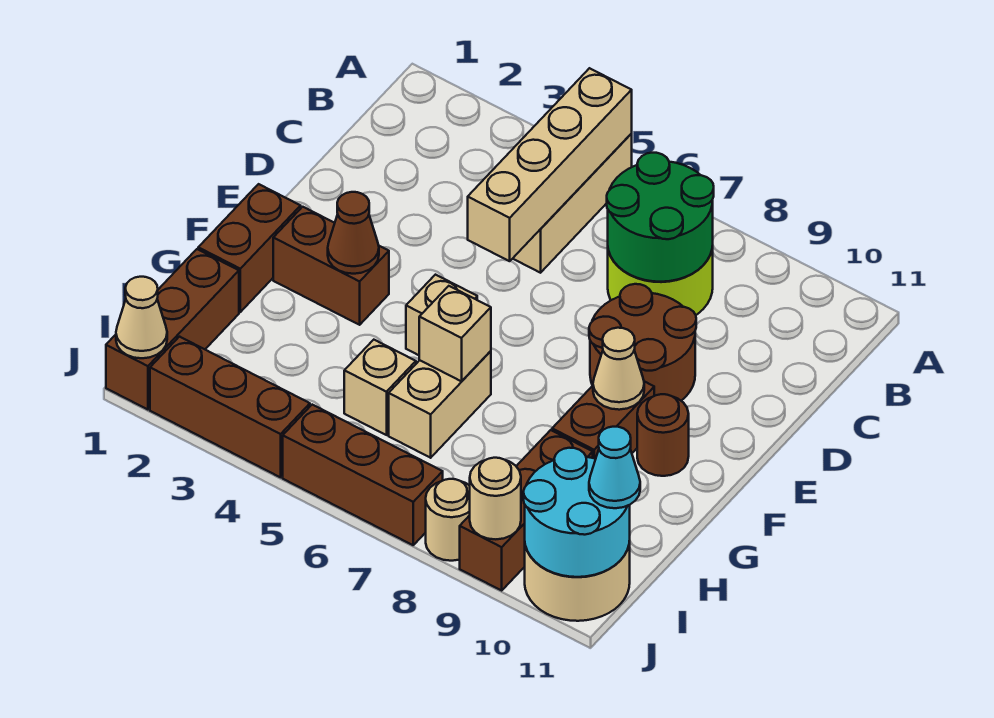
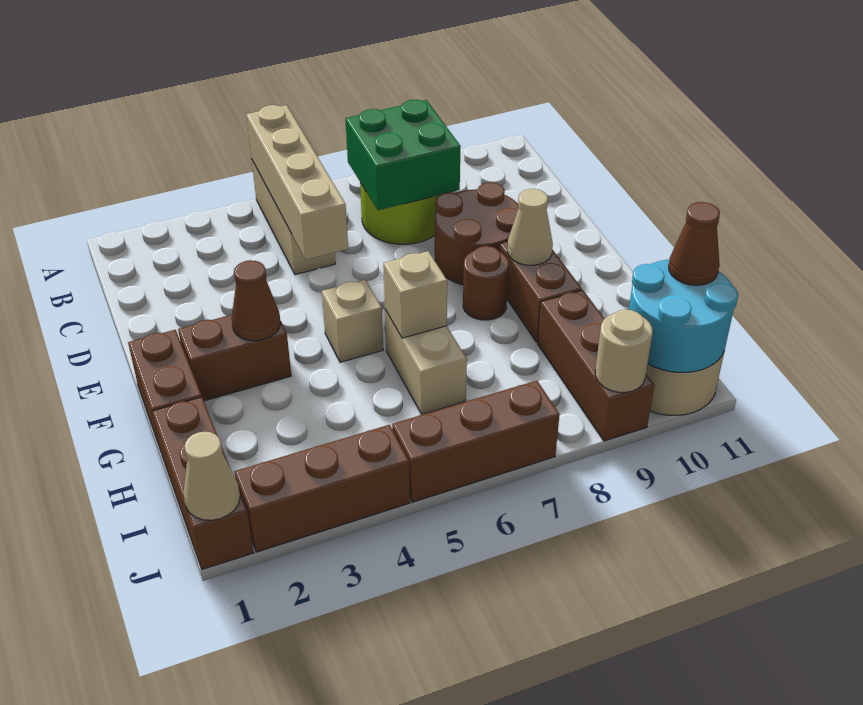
green round brick B7:C8 level 2 -> green brick B7:C8 level 2
brown round brick F10 level 1 -> brown round brick F8 level 1
tan brick H5 level 1 -> none
cyan cone I11 level 3 -> brown cone I11 level 3
tan round brick J8 level 1 -> none

